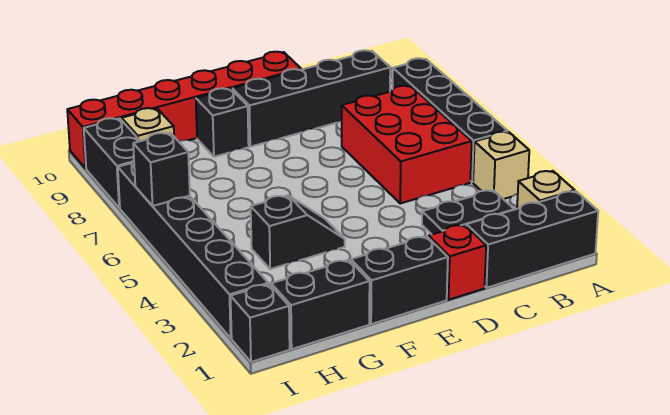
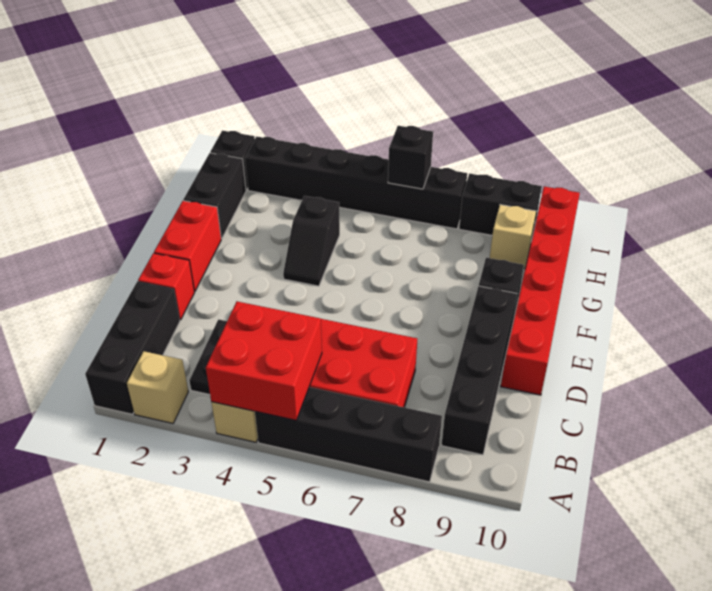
none -> red brick A4:B5 level 2
black brick E1:F1 level 1 -> red brick E1:F1 level 1

